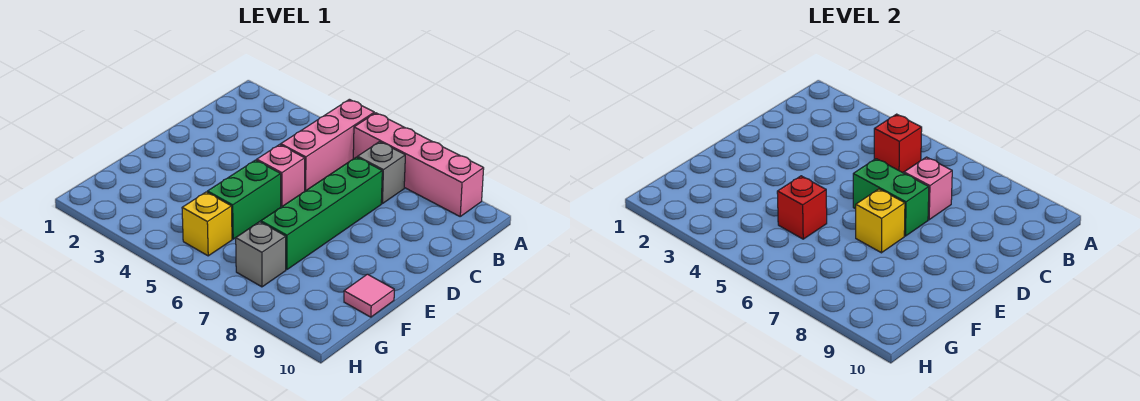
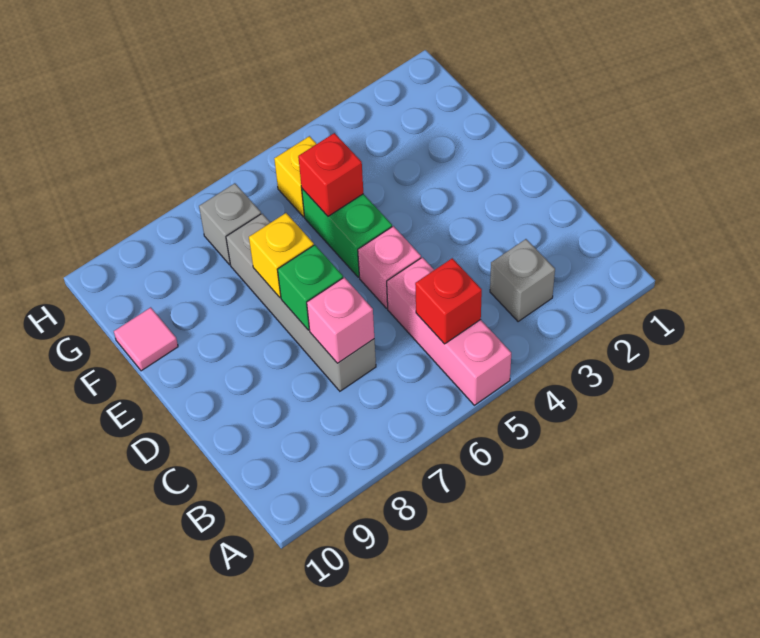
pink brick A6:A9 level 1 -> none
grey brick B7 level 1 -> grey brick B3 level 1
green brick C7:F7 level 1 -> grey brick C7:F7 level 1
green brick D6:D7 level 2 -> green brick D7 level 2

